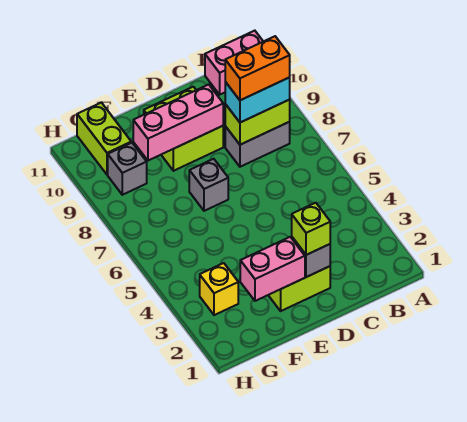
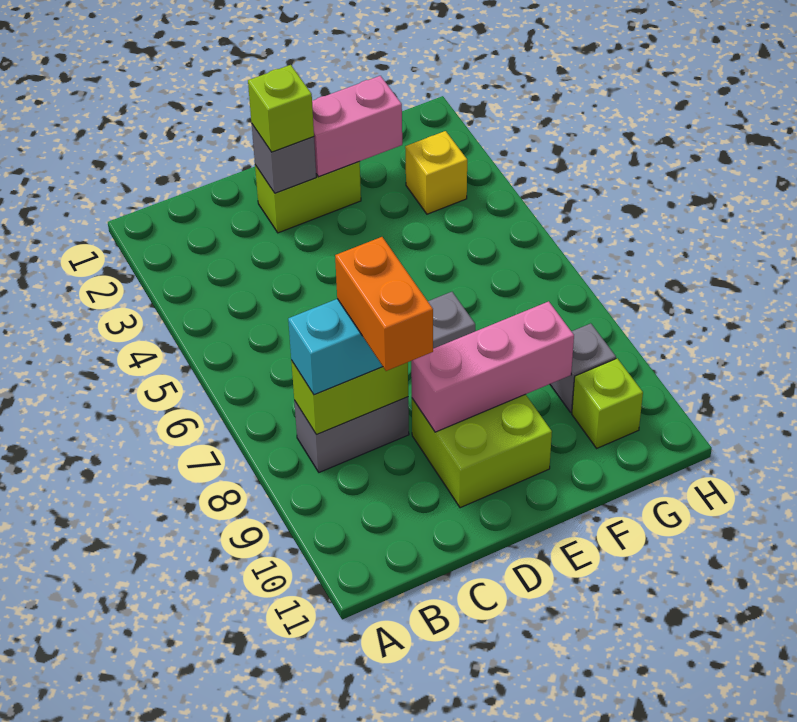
pink brick A11:B11 level 1 -> none
orange brick B8:C8 level 4 -> orange brick C8:C9 level 4
lime brick G10:G11 level 1 -> lime brick G10 level 1

